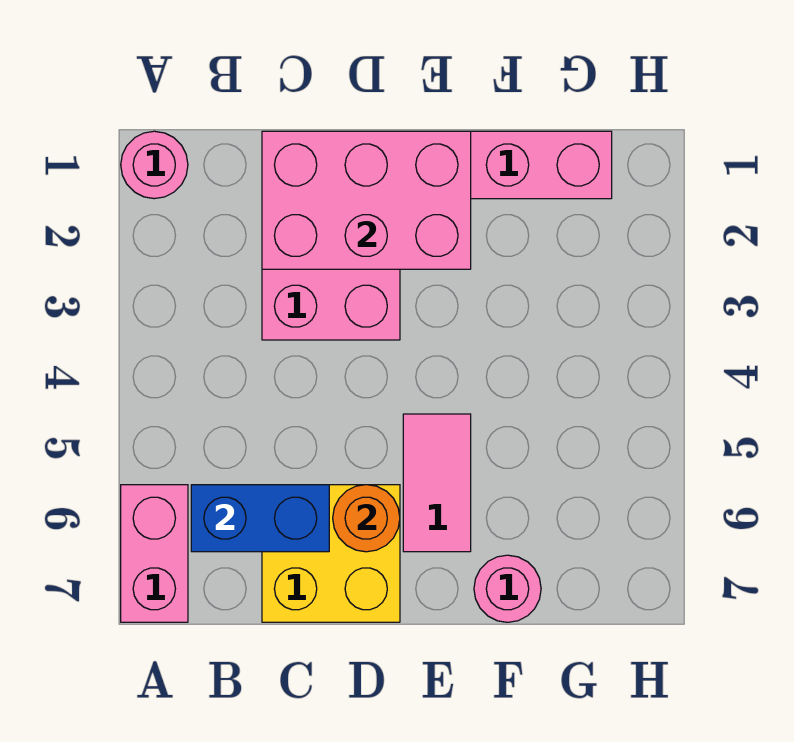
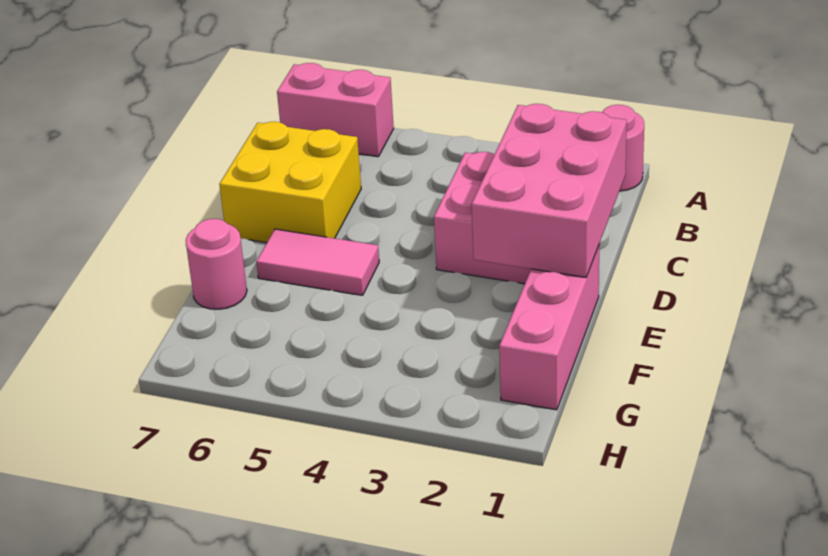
blue brick B6:C6 level 2 -> none
orange round brick D6 level 2 -> none

